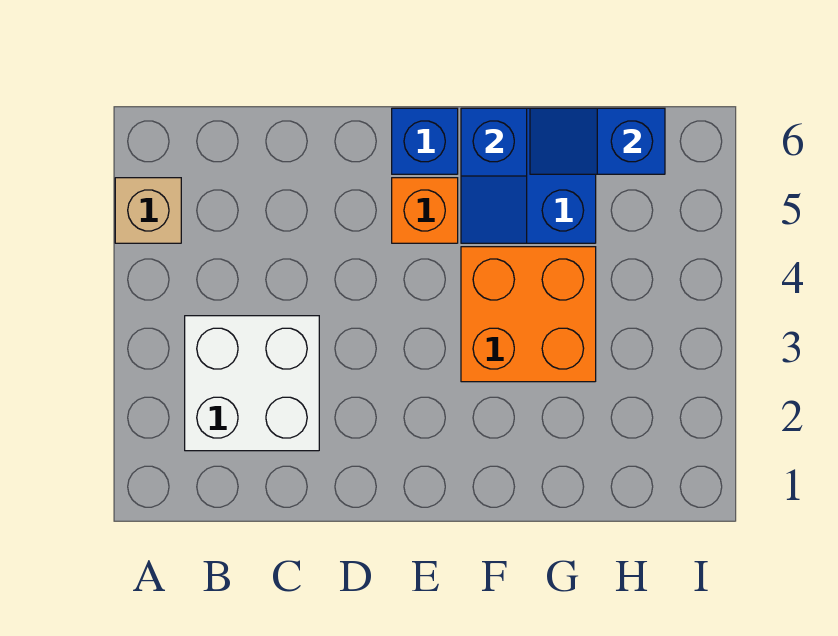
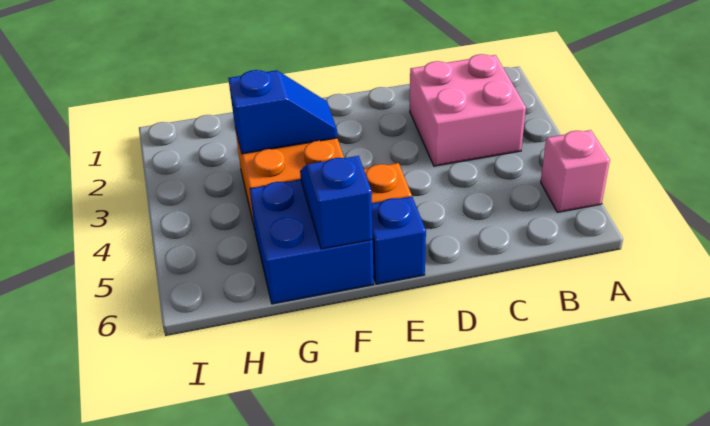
tan brick A5 level 1 -> pink brick A5 level 1
white brick B2:C3 level 1 -> pink brick B2:C3 level 1
blue slope G6:H6 level 2 top H -> blue slope F3:G3 level 2 top G

